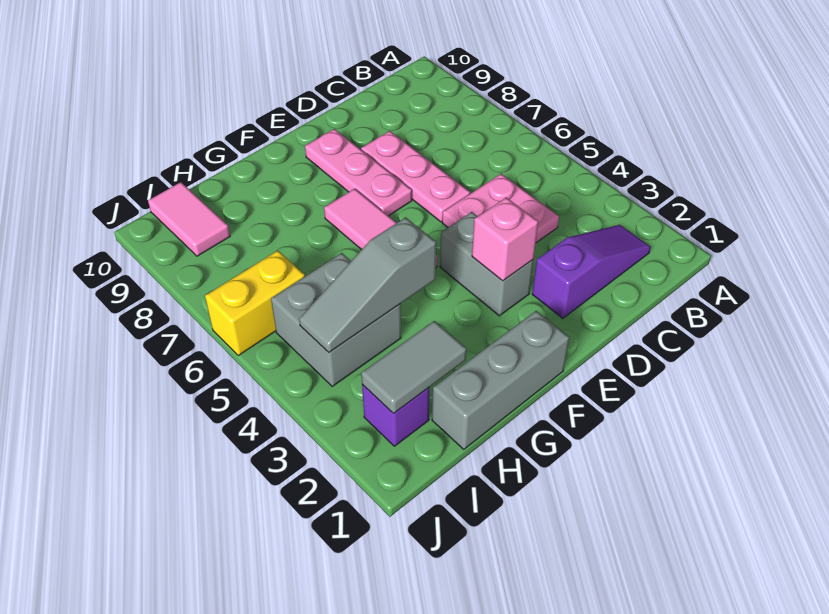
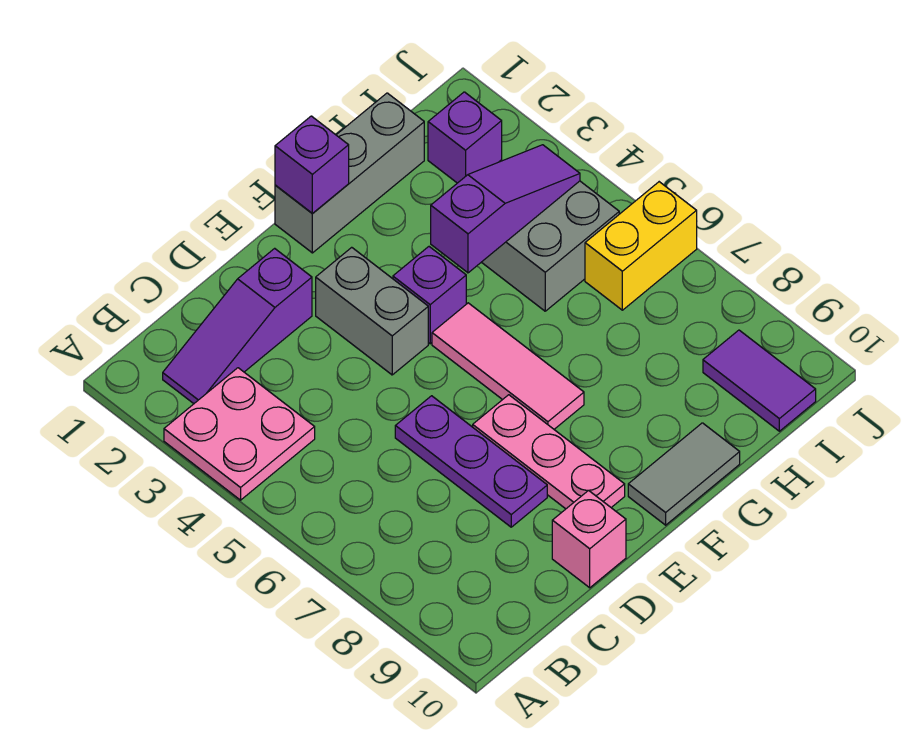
pink plate C4:D5 level 1 -> pink plate A3:B4 level 1
pink plate D6:D8 level 1 -> purple plate D6:D8 level 1
pink brick E3 level 2 -> pink brick D10 level 1
none -> purple brick F1 level 2
none -> purple brick F4 level 1
grey slope G4:I4 level 2 top G -> purple slope G4:I4 level 2 top G
grey tile H2:I2 level 2 -> grey tile F10:G10 level 1
pink tile I9:I10 level 1 -> purple tile I9:I10 level 1

